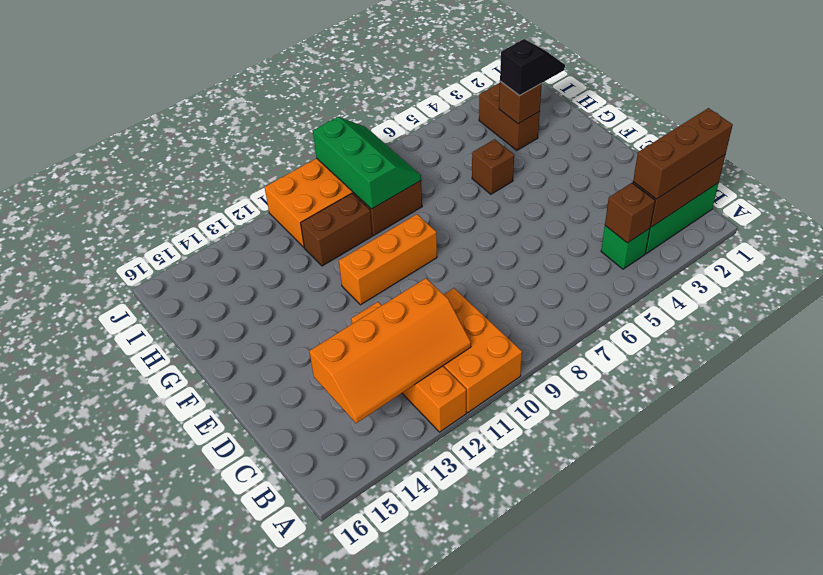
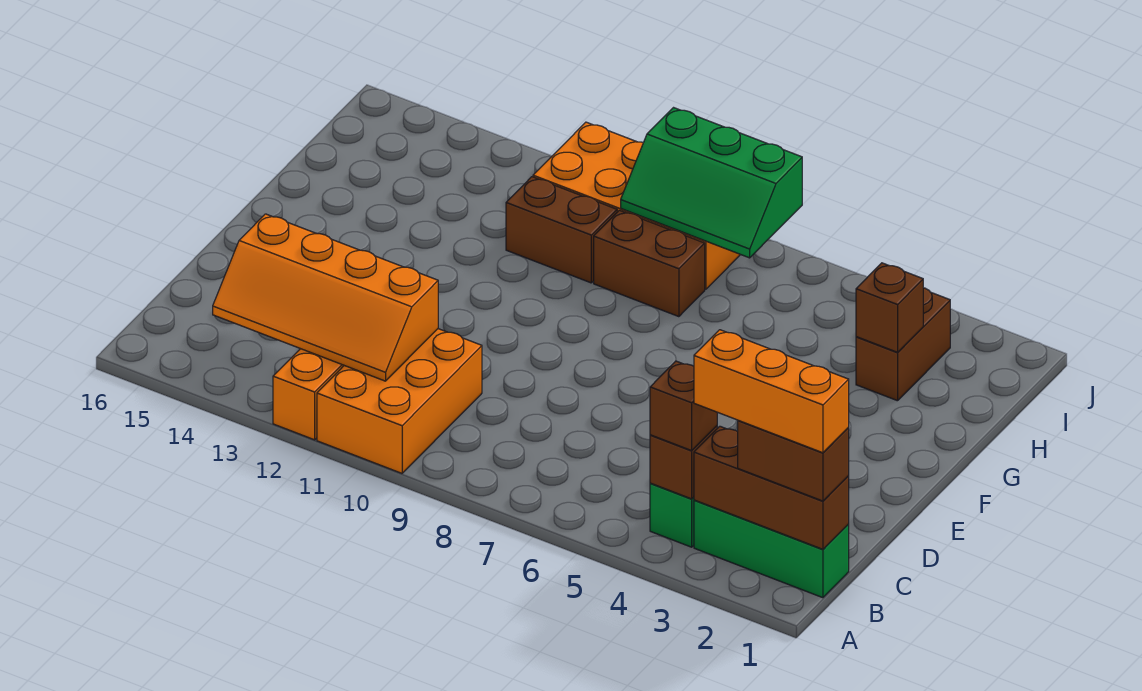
brown brick B1:B3 level 3 -> brown brick B1:B2 level 3
orange brick F9:F11 level 1 -> orange brick B1:B3 level 4
brown brick G5 level 1 -> brown brick B4 level 3
black slope H2:H3 level 3 top 3 -> none
green slope H8:J9 level 2 top 9 -> green slope I7:J9 level 2 top J

